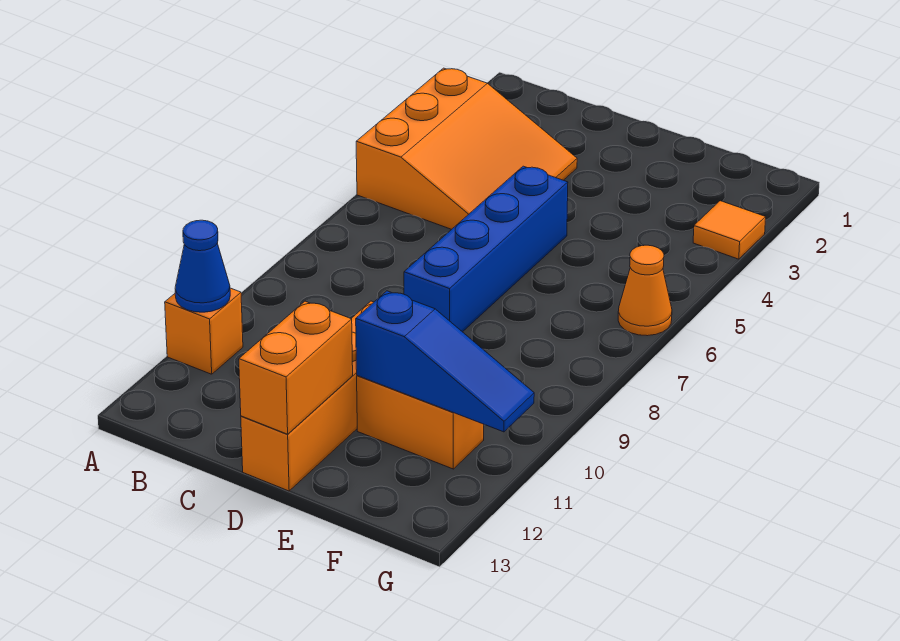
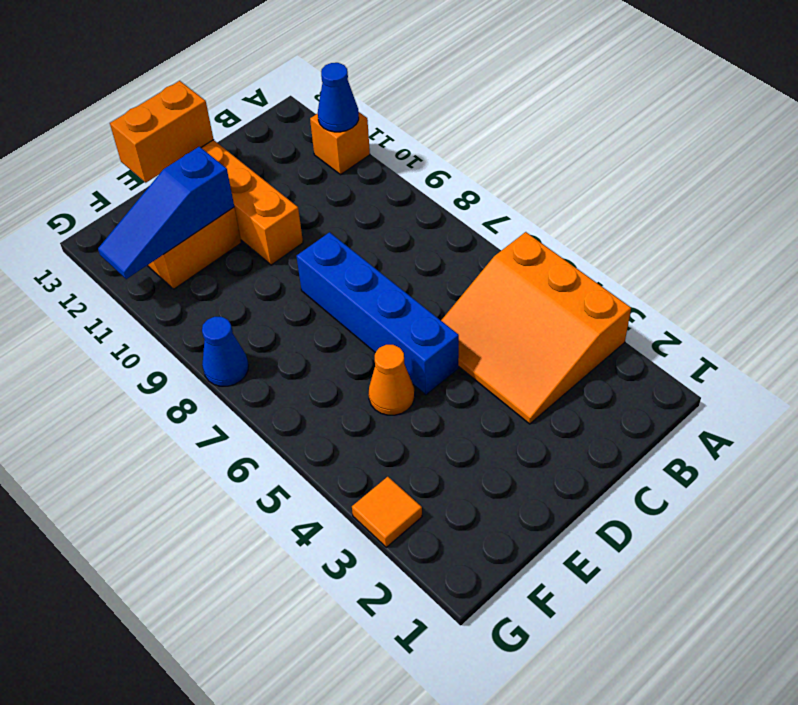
orange brick D12:D13 level 2 -> orange brick D13:E13 level 2
orange cone G6 level 1 -> orange cone E5 level 1
none -> blue cone G8 level 1

